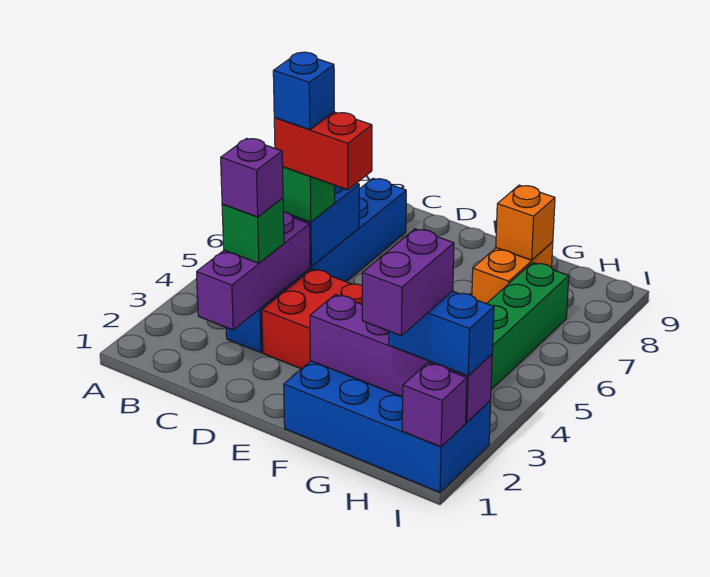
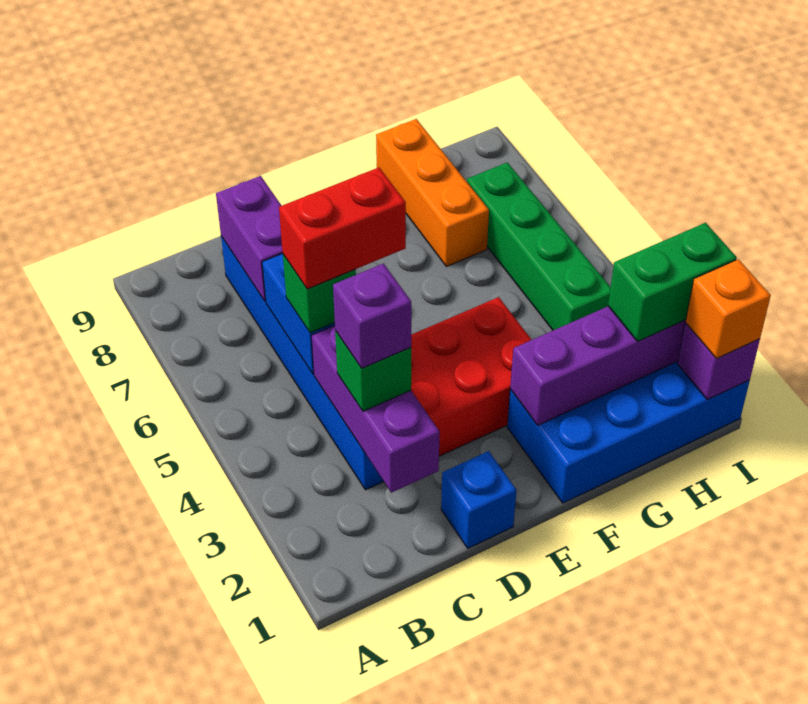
blue brick C5 level 5 -> blue brick D1 level 1
orange brick G7:G8 level 1 -> orange brick G7:G9 level 1
orange brick G8 level 2 -> orange brick I1 level 3
purple brick H1:H2 level 4 -> purple brick C7:C8 level 2
blue brick H2:I2 level 3 -> green brick H2:I2 level 3

